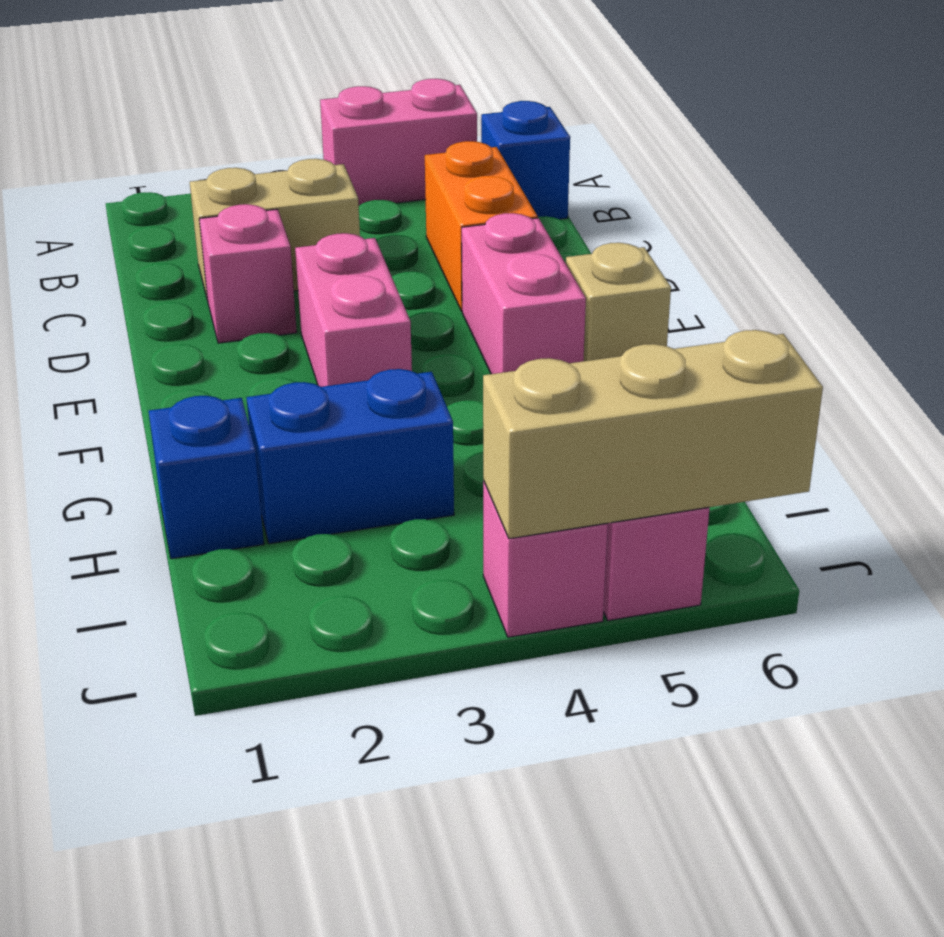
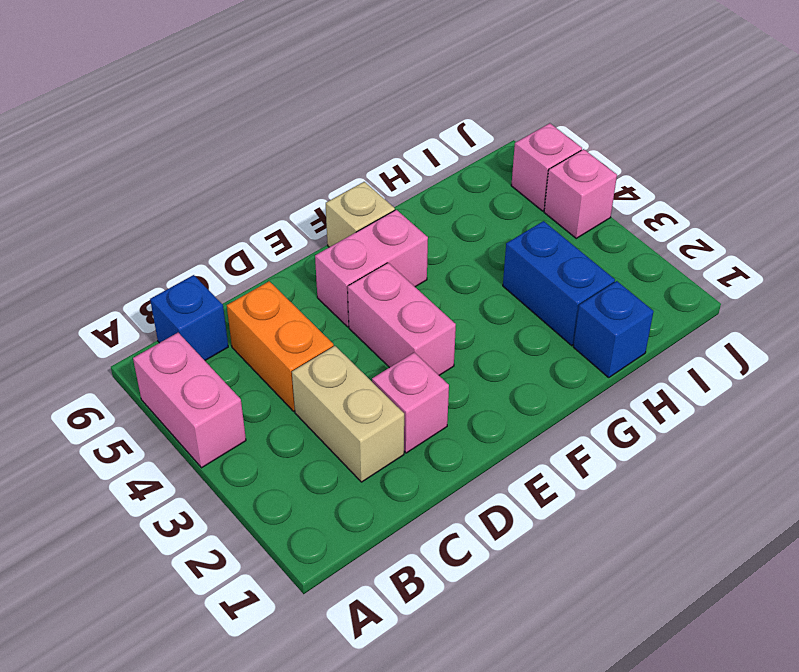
orange brick C5:D5 level 1 -> orange brick C4:C5 level 1
pink brick E3:F3 level 1 -> pink brick E3:E4 level 1
tan brick J4:J6 level 2 -> none

